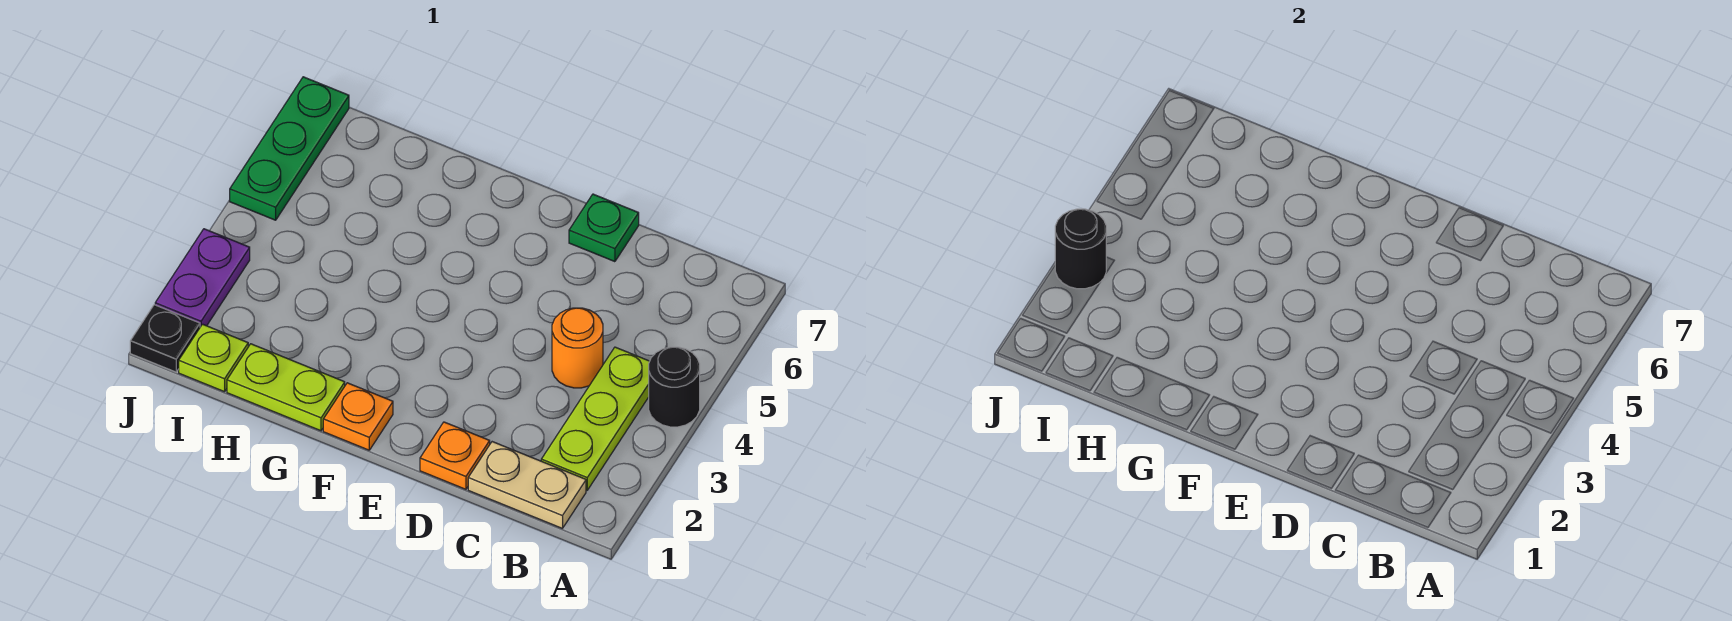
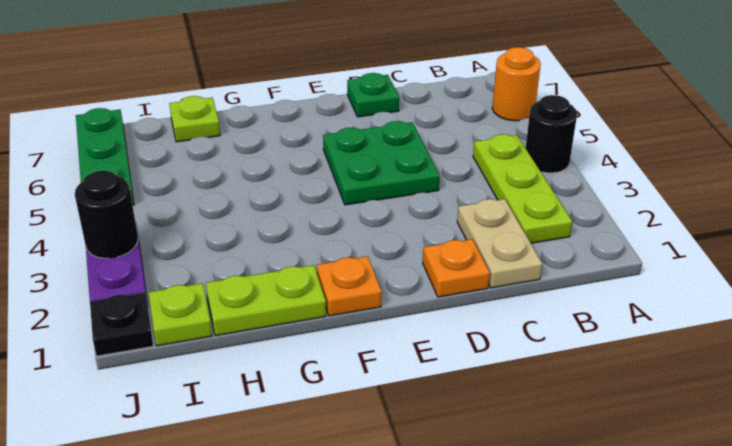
tan plate B1:C1 level 1 -> tan plate C1:C2 level 1
orange round brick C4 level 1 -> orange round brick A6 level 1
none -> green plate D4:E5 level 1
none -> lime plate H7 level 1

